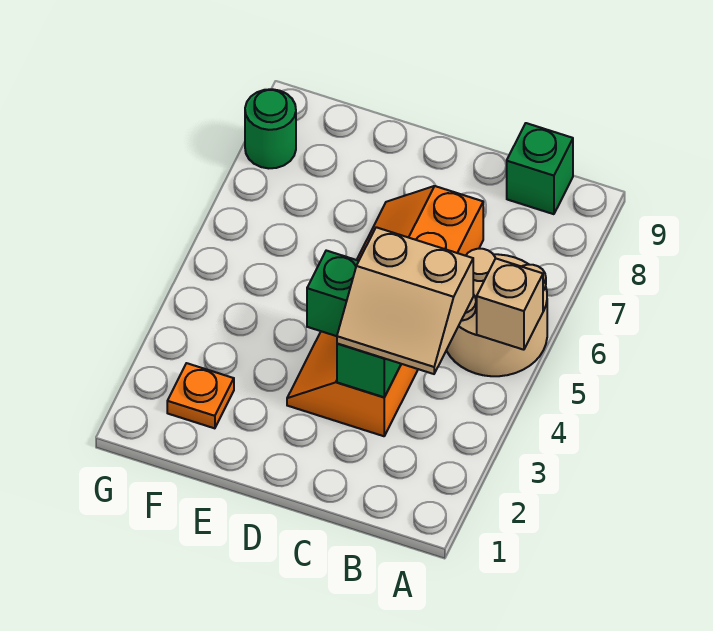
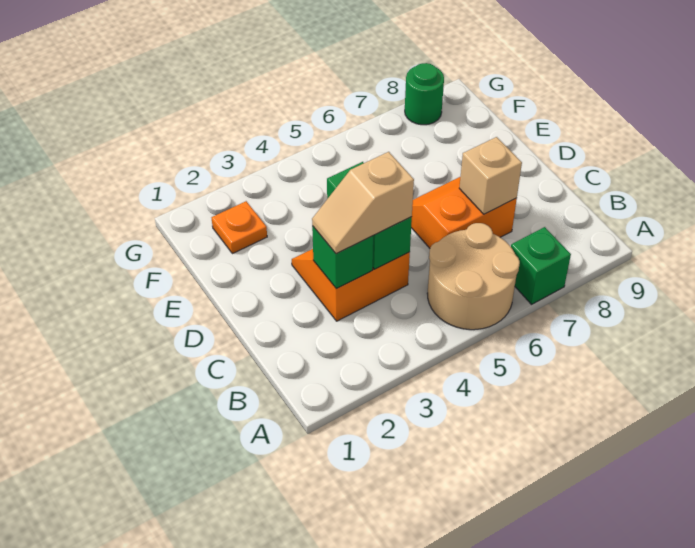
tan brick A5 level 2 -> tan brick C7 level 2
tan slope B3:C4 level 3 top 4 -> tan slope C3:C4 level 3 top 4
green brick B9 level 1 -> green brick A7 level 1

